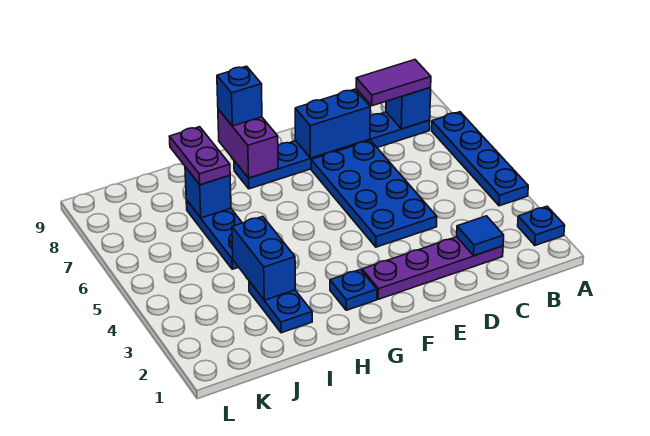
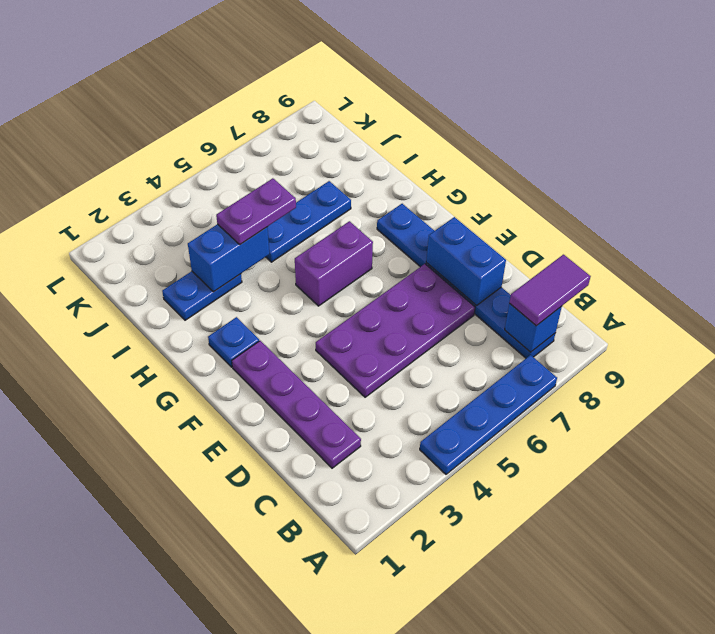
blue plate A2 level 1 -> none
purple tile B8:C8 level 3 -> purple tile B8:B9 level 3
blue tile C2 level 2 -> none
blue plate D4:E7 level 1 -> purple plate D4:E7 level 1
purple brick G8:G9 level 2 -> purple brick G5:G6 level 1
blue brick G9 level 3 -> none
blue brick I7 level 2 -> none
purple plate I7:I8 level 3 -> purple plate I4:I5 level 3

